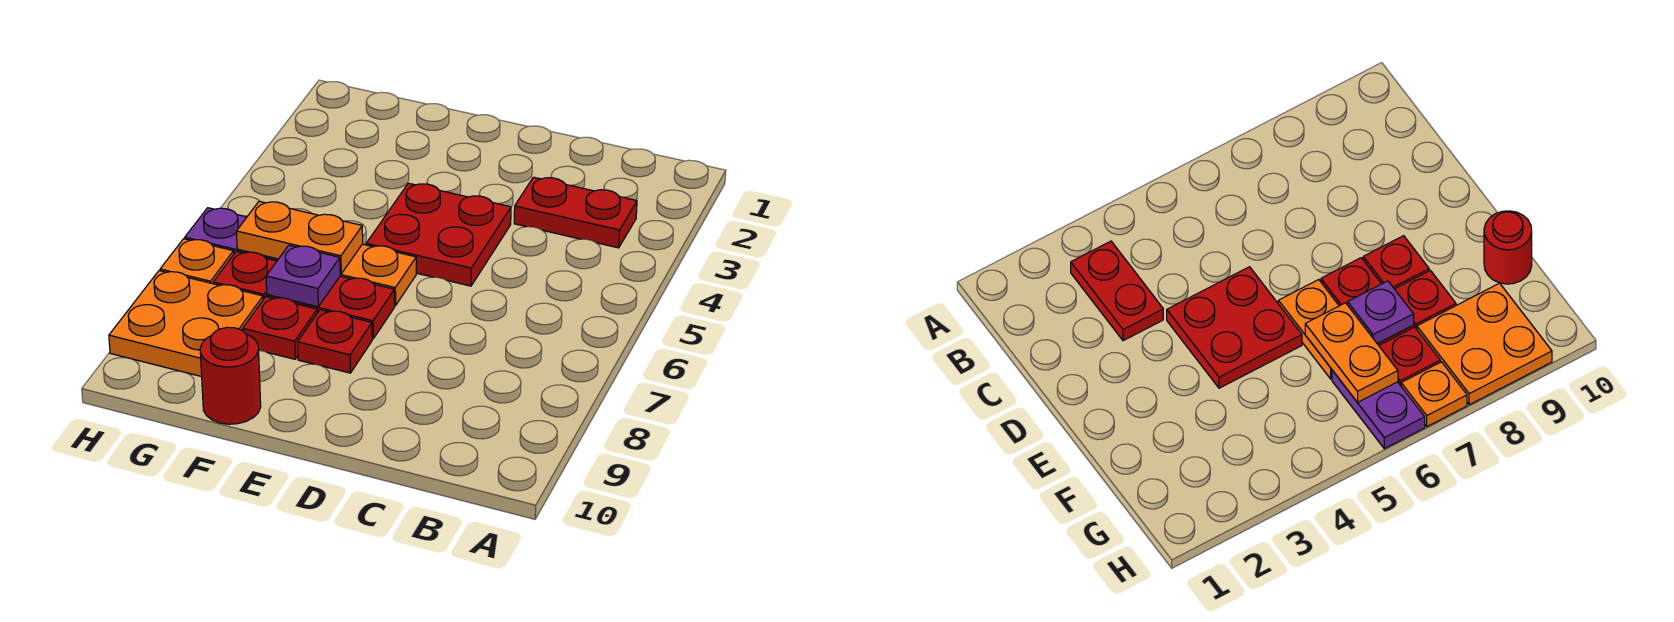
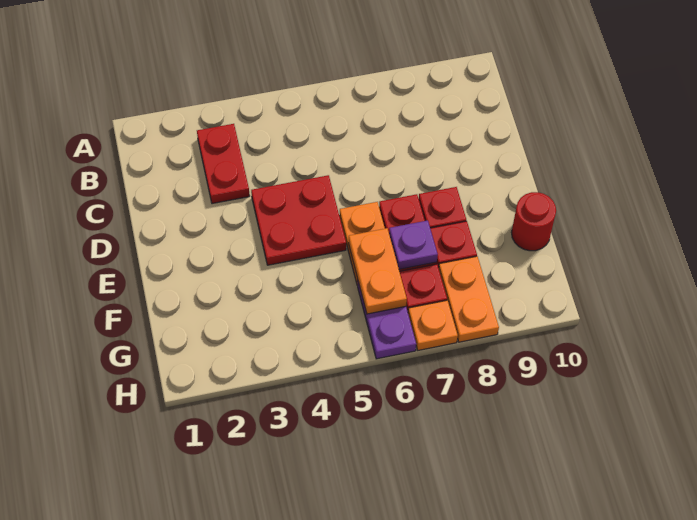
orange plate G8:H9 level 1 -> orange plate G8:H8 level 1

